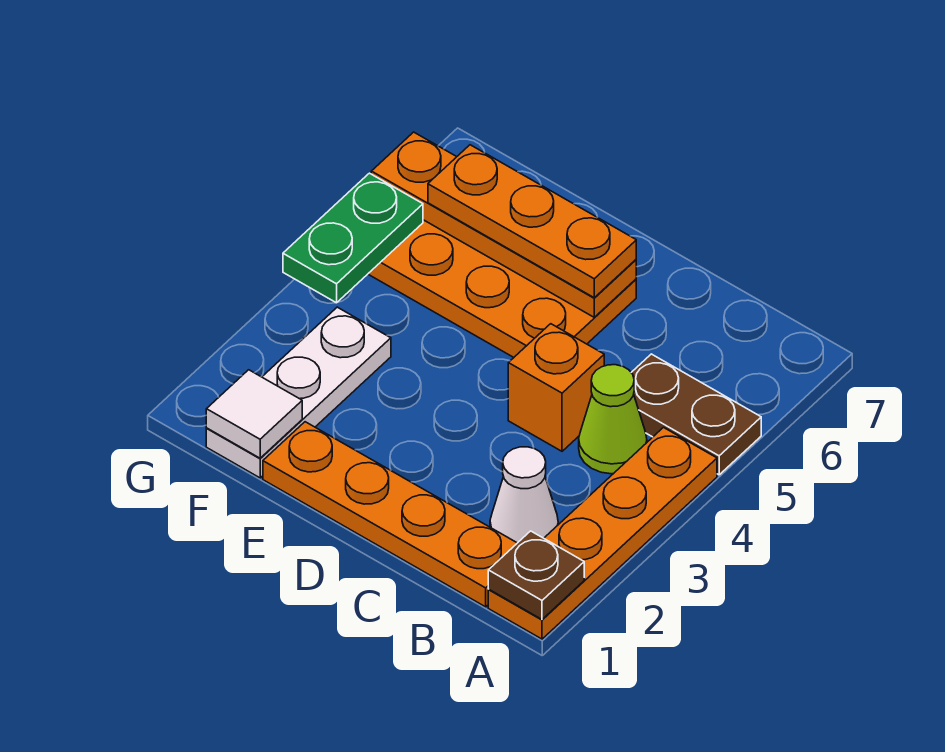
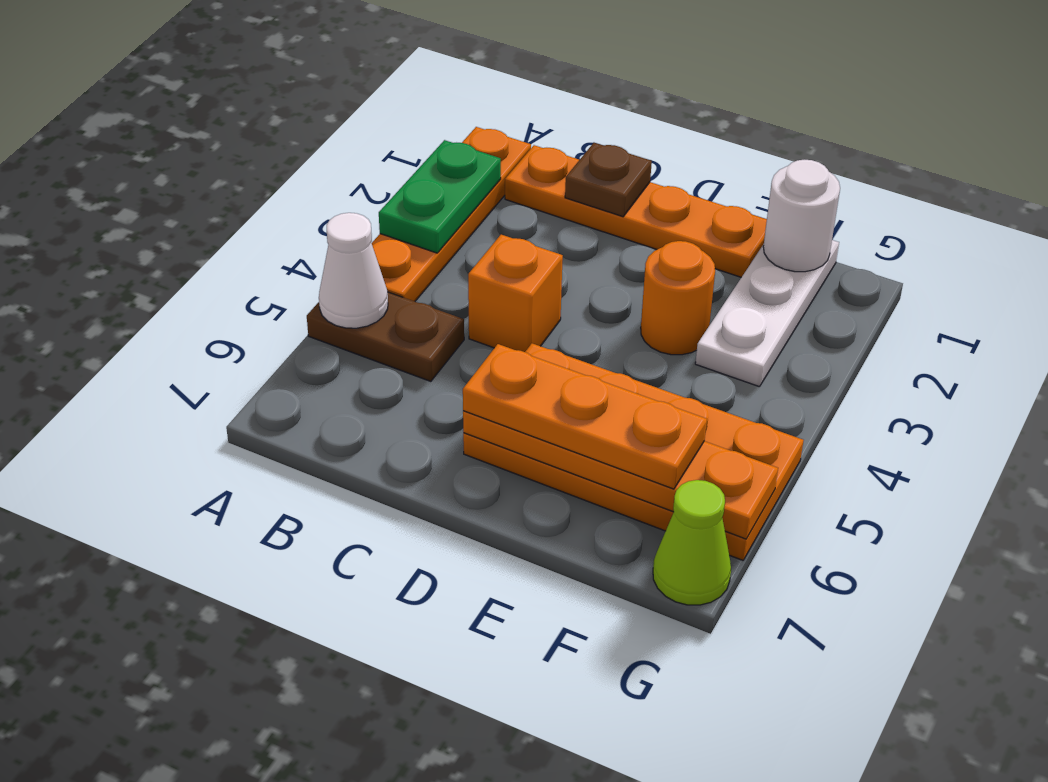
brown plate A1 level 2 -> brown plate C1 level 2
white cone B2 level 1 -> white cone A5 level 2
lime cone B4 level 1 -> lime cone G7 level 1
none -> orange round brick E3 level 1
white tile F1 level 2 -> white round brick F1 level 2
green plate G4:G5 level 2 -> green plate A2:A3 level 2

